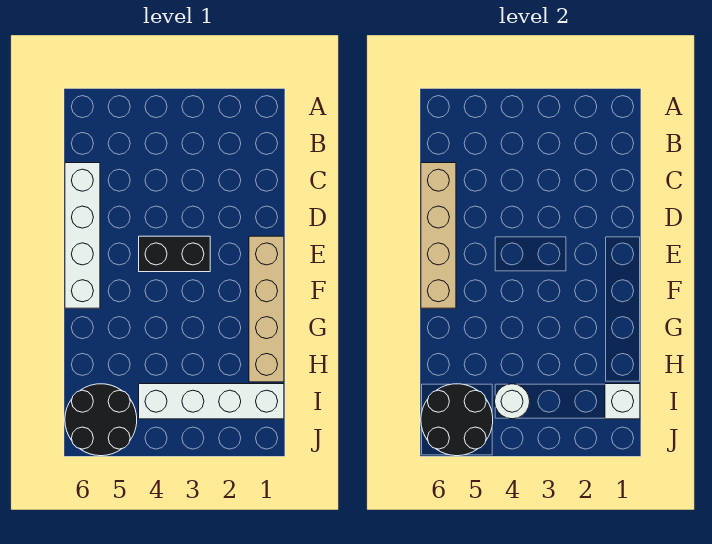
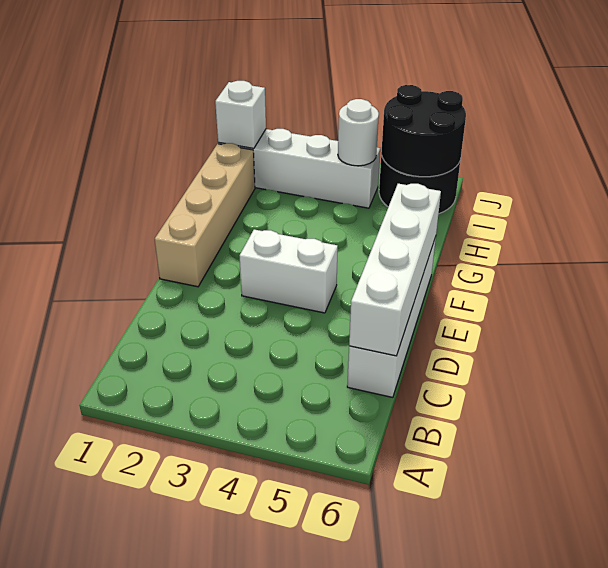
tan brick C6:F6 level 2 -> white brick C6:F6 level 2
black brick E3:E4 level 1 -> white brick E3:E4 level 1

